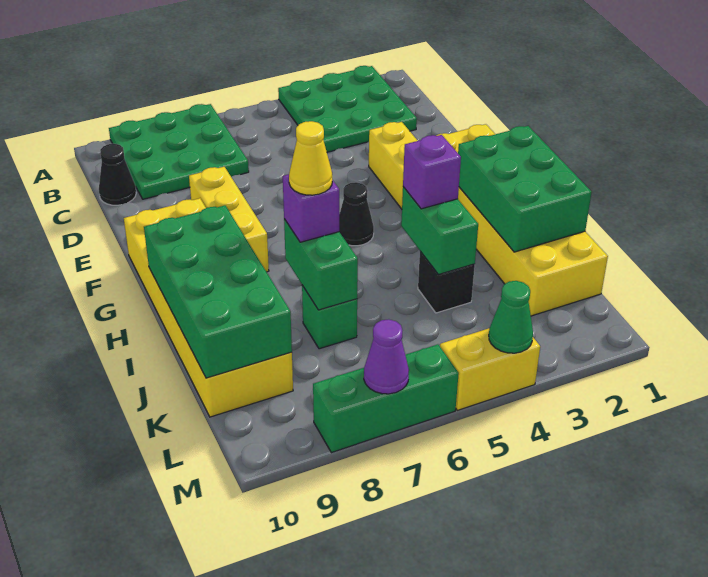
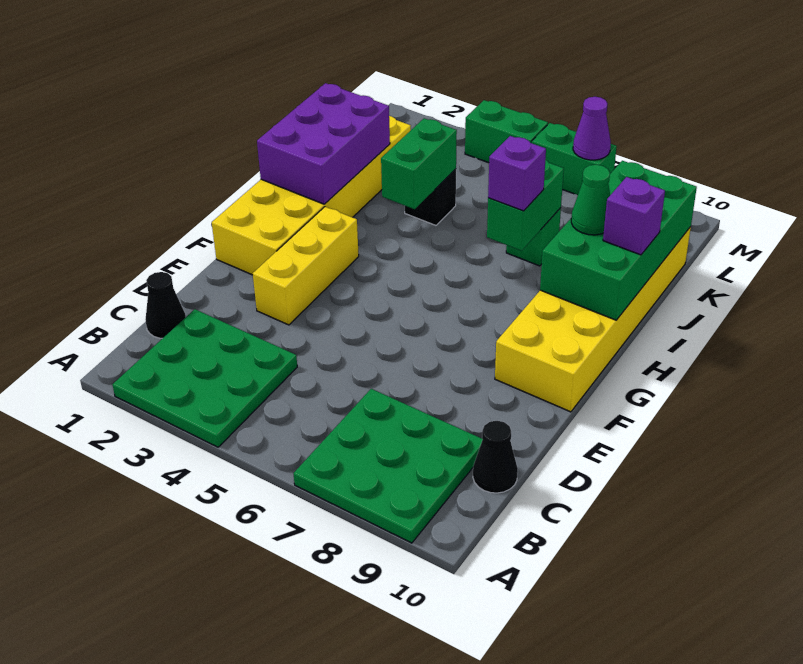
yellow brick E8:G8 level 1 -> none
black cone G5 level 1 -> black cone C1 level 1
green brick H1:J2 level 2 -> purple brick H1:J2 level 2
purple brick I4 level 3 -> purple brick I10 level 3
yellow cone I7 level 4 -> none
yellow brick M4:M5 level 1 -> green brick M4:M5 level 1
green cone M4 level 2 -> green cone I9 level 3
green brick M6:M8 level 1 -> green brick M6:M7 level 1

